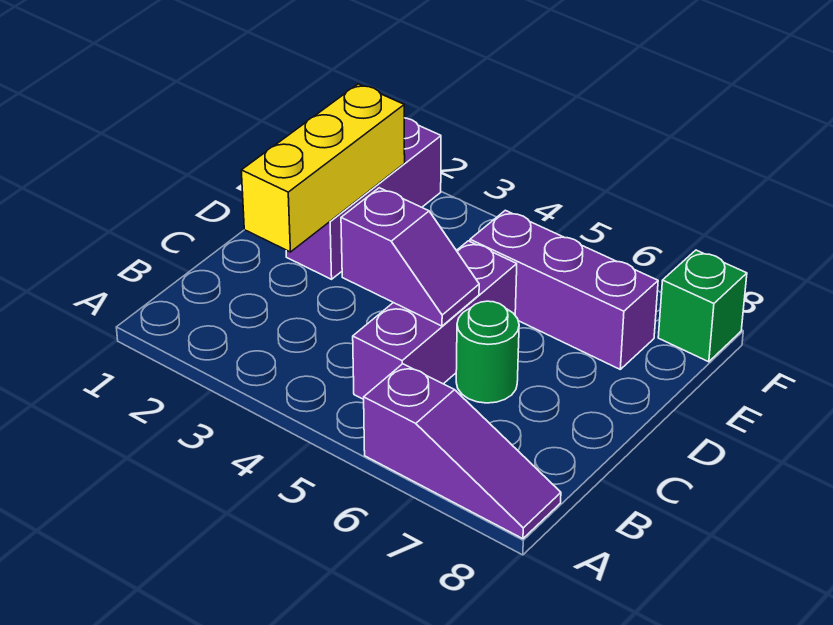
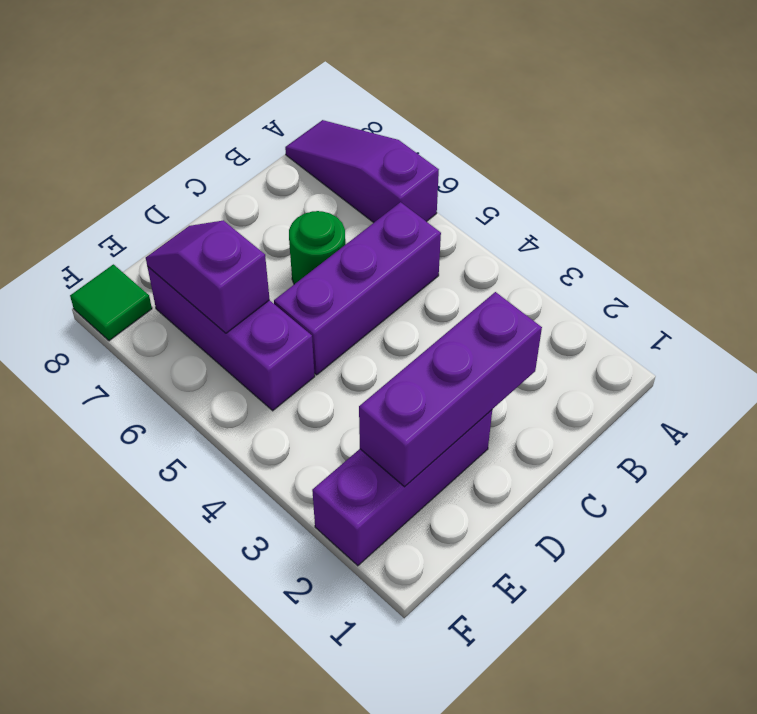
yellow brick C2:E2 level 2 -> purple brick C2:E2 level 2
purple slope C4:C5 level 2 top 4 -> purple slope E6:E7 level 2 top 6
green brick F8 level 1 -> green tile F8 level 1

